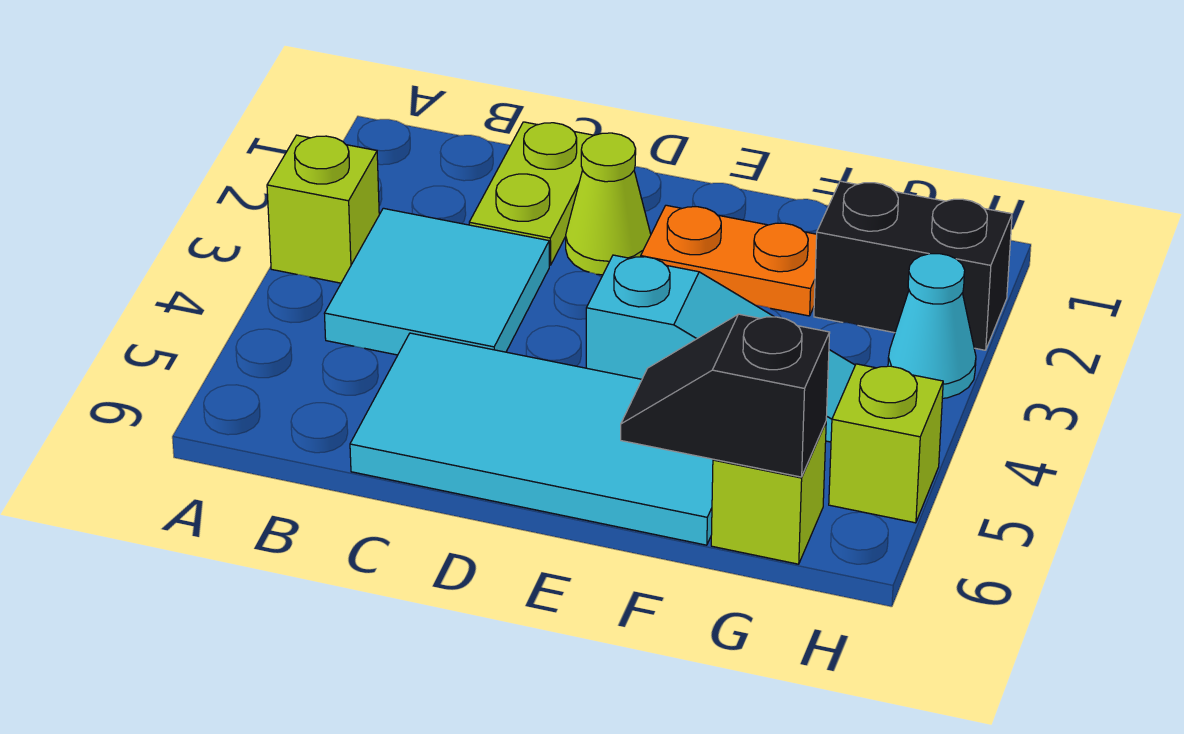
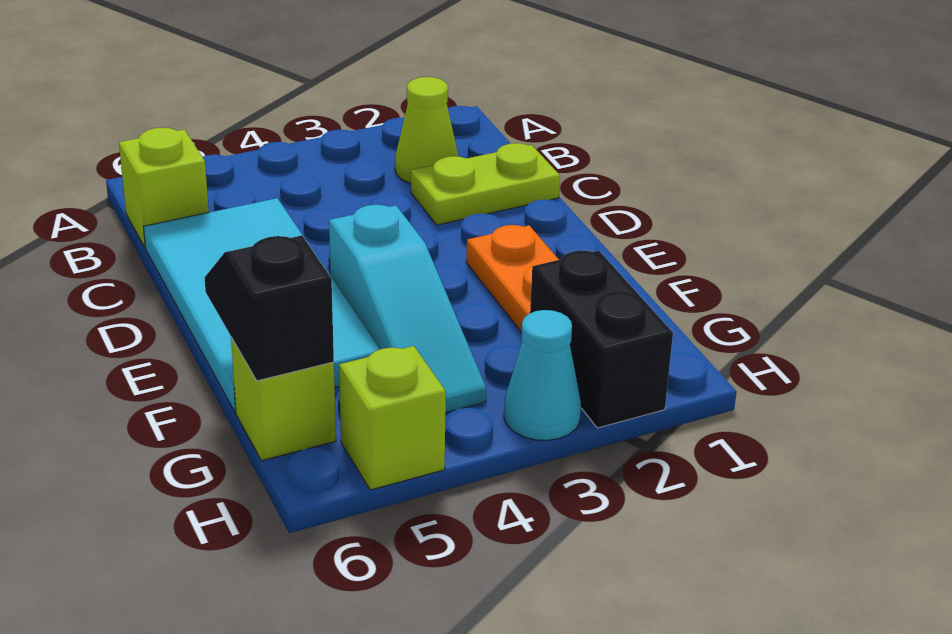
lime brick A3 level 1 -> lime brick B6 level 1
cyan tile B3:C4 level 1 -> none
lime cone D2 level 1 -> lime cone B2 level 1

